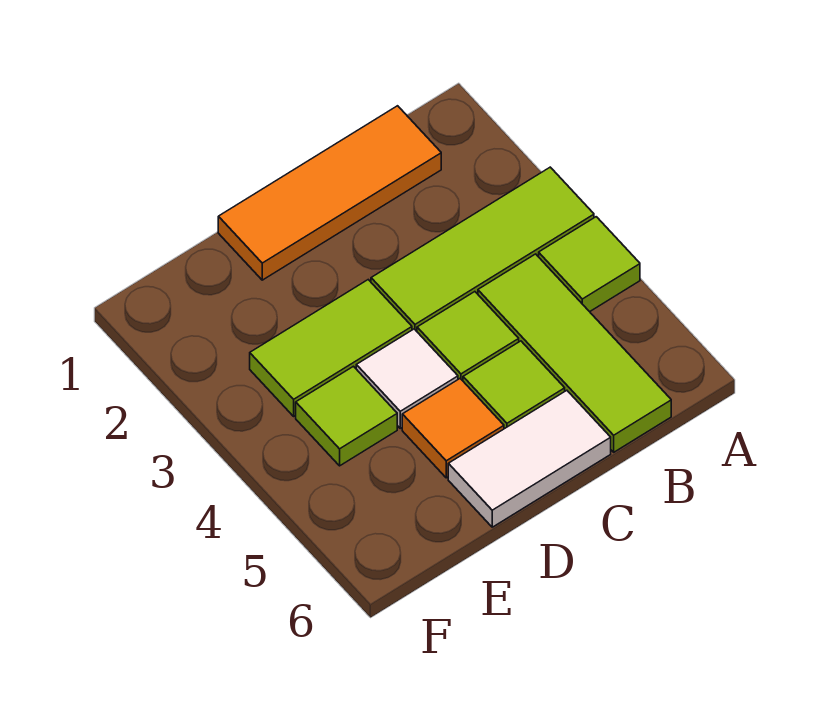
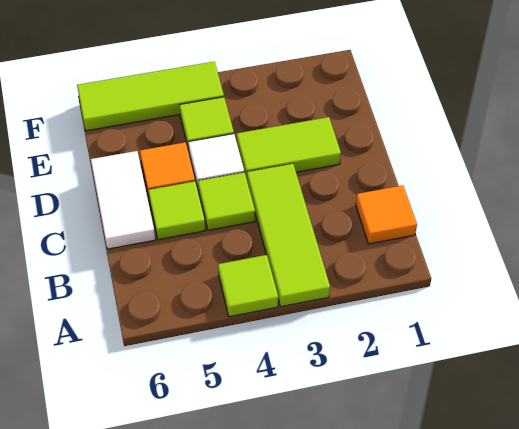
orange tile B1:D1 level 1 -> orange tile B1 level 1
lime tile B4:B6 level 1 -> lime tile F4:F6 level 1
lime tile D3:E3 level 1 -> lime tile D2:D3 level 1

